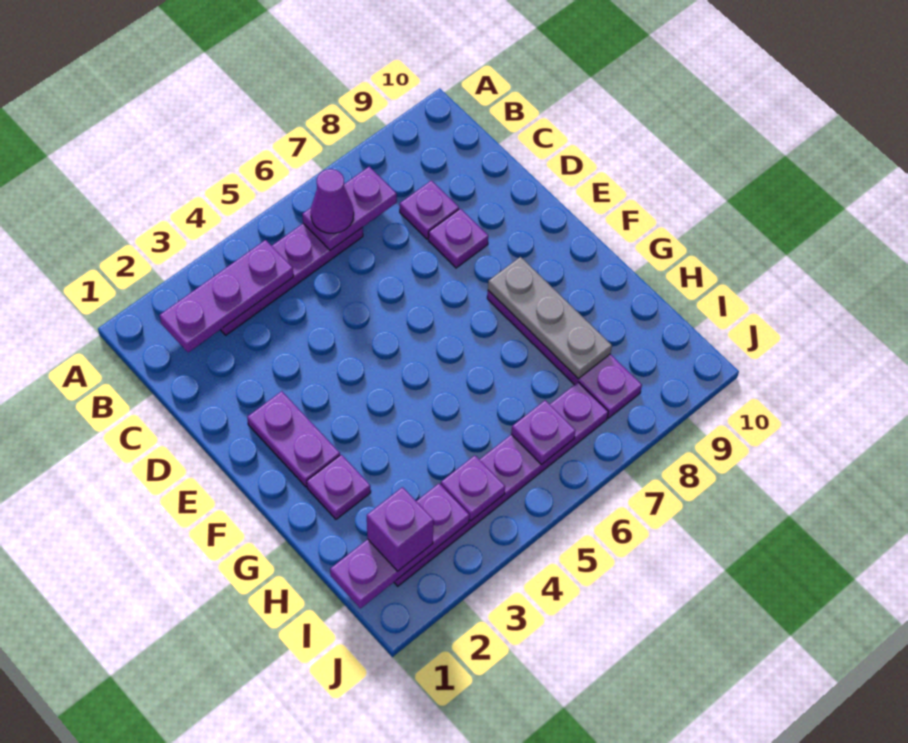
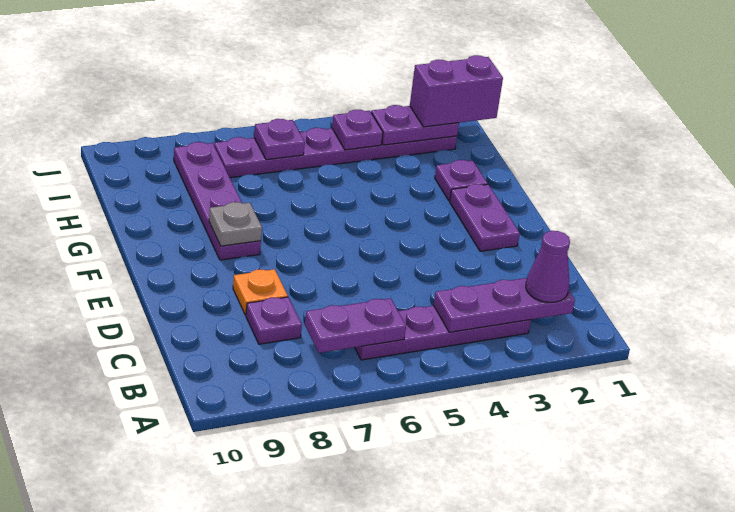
purple cone B6 level 3 -> purple cone B2 level 3
purple plate D8 level 1 -> orange plate D8 level 1
grey plate F8:H8 level 2 -> grey plate F8 level 2
purple plate I1:I3 level 2 -> purple plate I2:I3 level 2
purple brick I2 level 3 -> purple brick I1:I2 level 3

